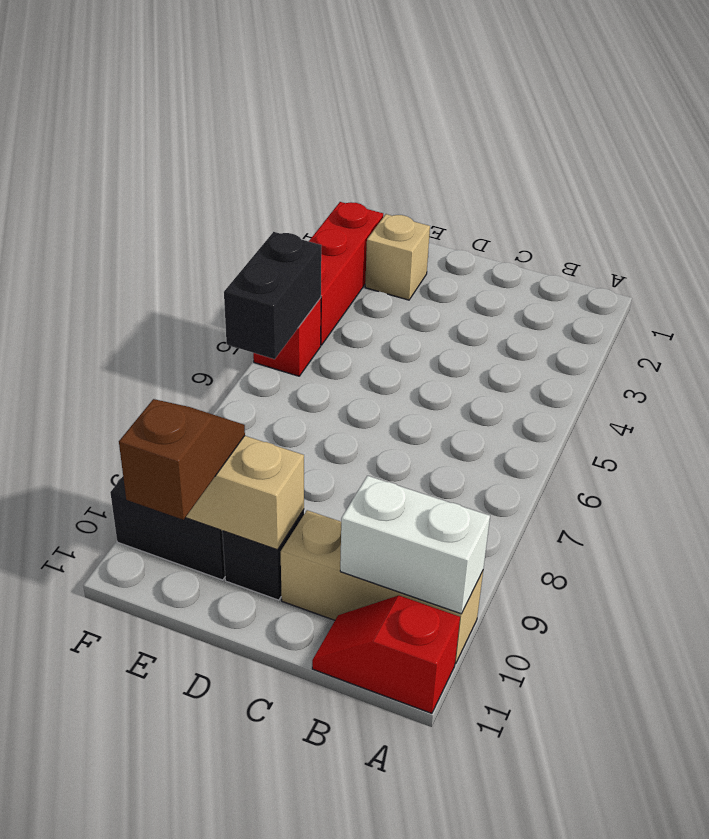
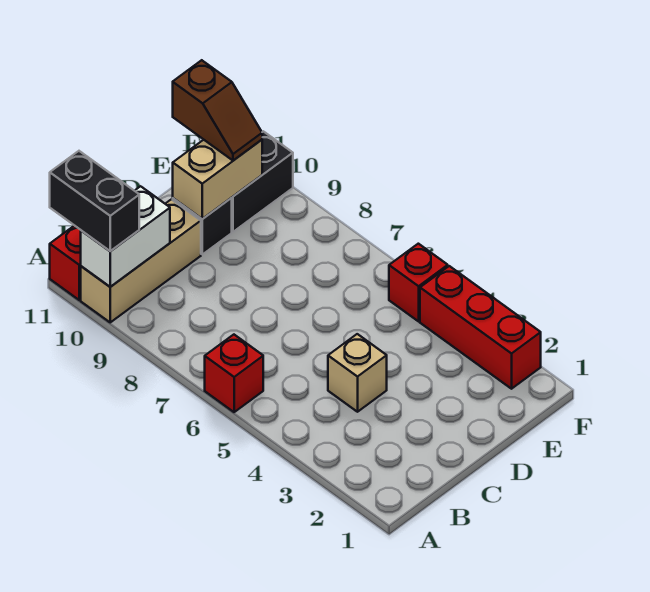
none -> red brick A6 level 1
tan brick E2 level 1 -> tan brick C4 level 1
black brick F5:F6 level 2 -> black brick A10:A11 level 3

